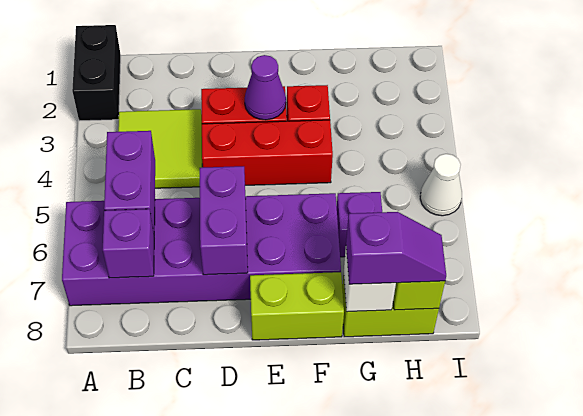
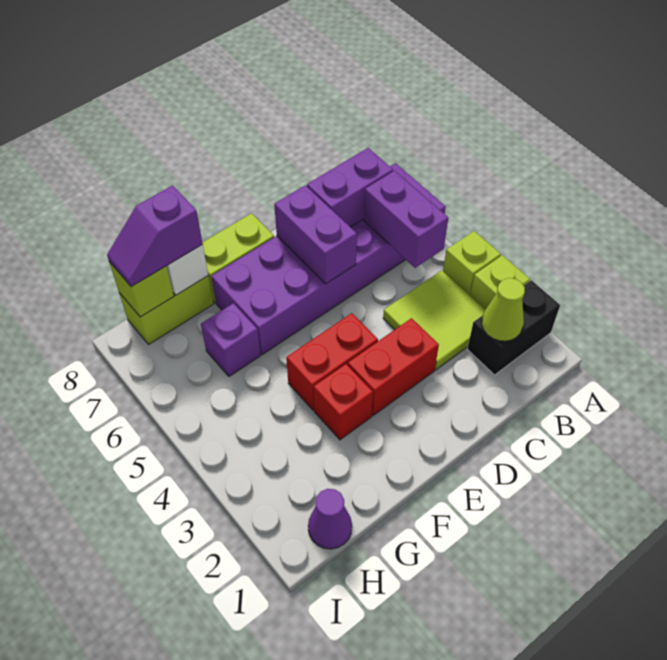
black brick A1:A2 level 1 -> black brick A2:B2 level 1
none -> lime brick A3 level 1
none -> lime brick A4 level 1
none -> lime cone B2 level 2
purple brick B7 level 2 -> purple brick B7:C7 level 2
red brick D4:F4 level 1 -> red brick E4:F4 level 1
purple cone E3 level 2 -> purple cone H1 level 1
white cone I5 level 1 -> none

